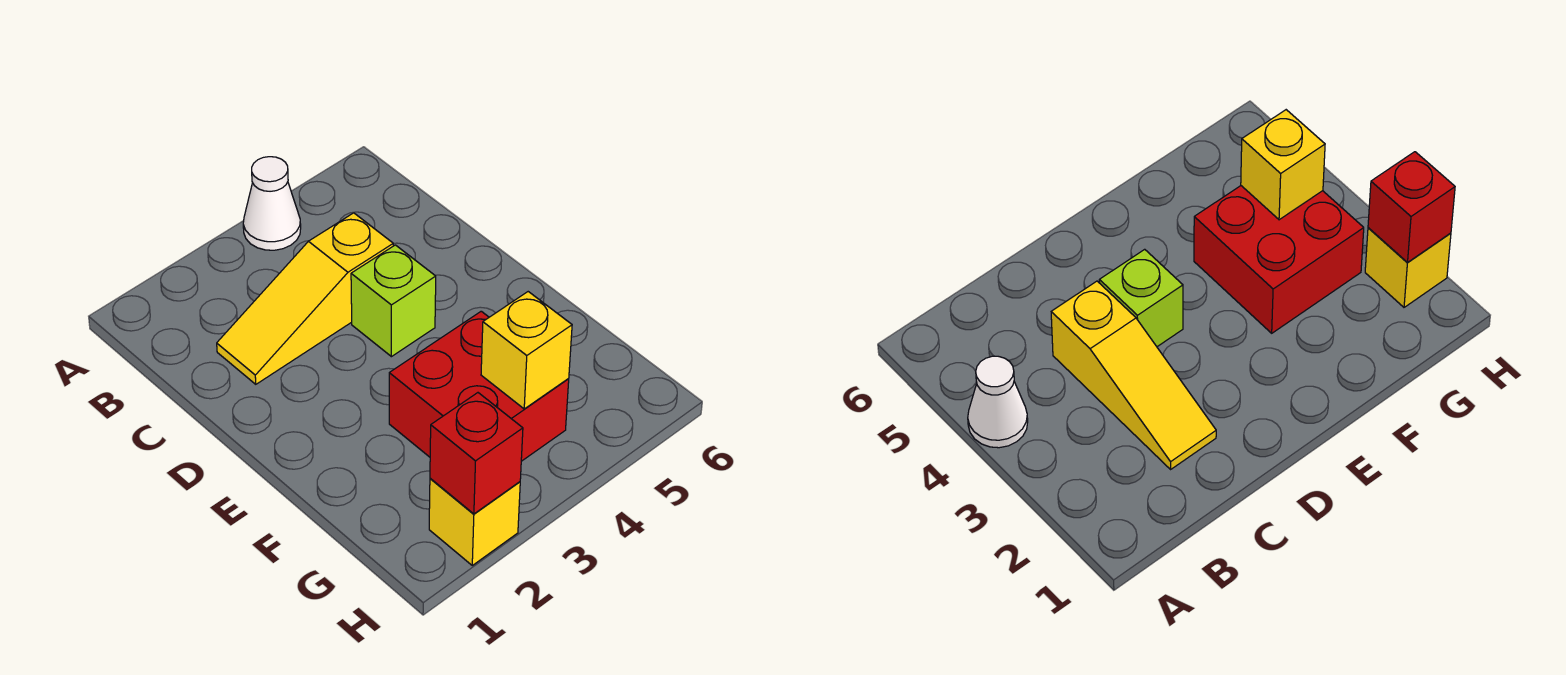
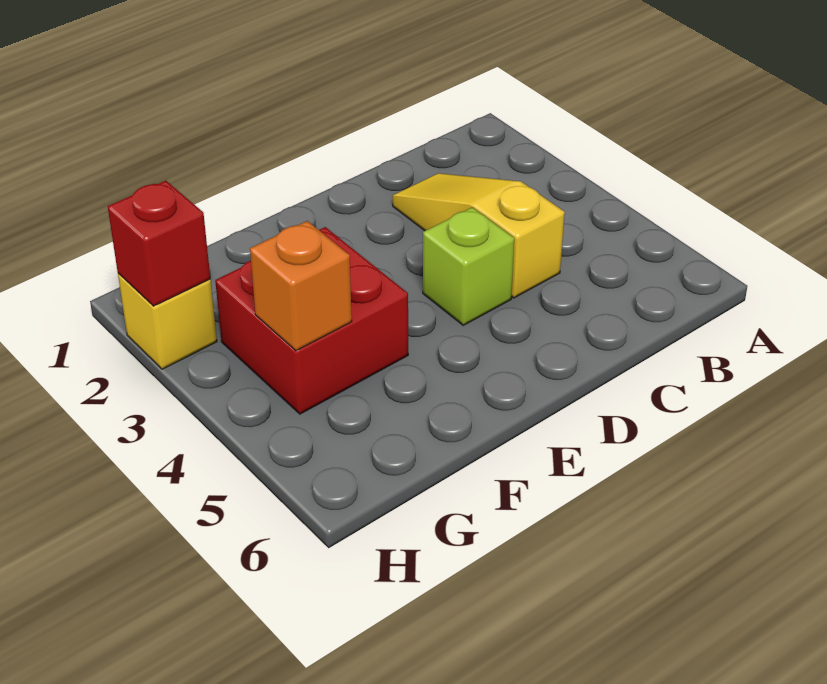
white cone A4 level 1 -> none
yellow brick G4 level 2 -> orange brick G4 level 2

